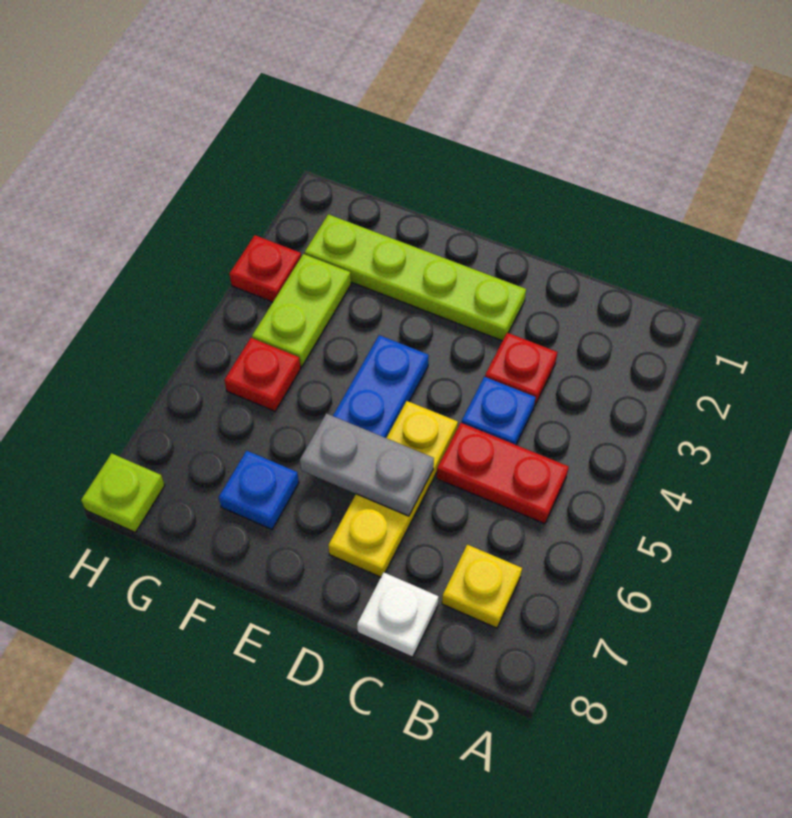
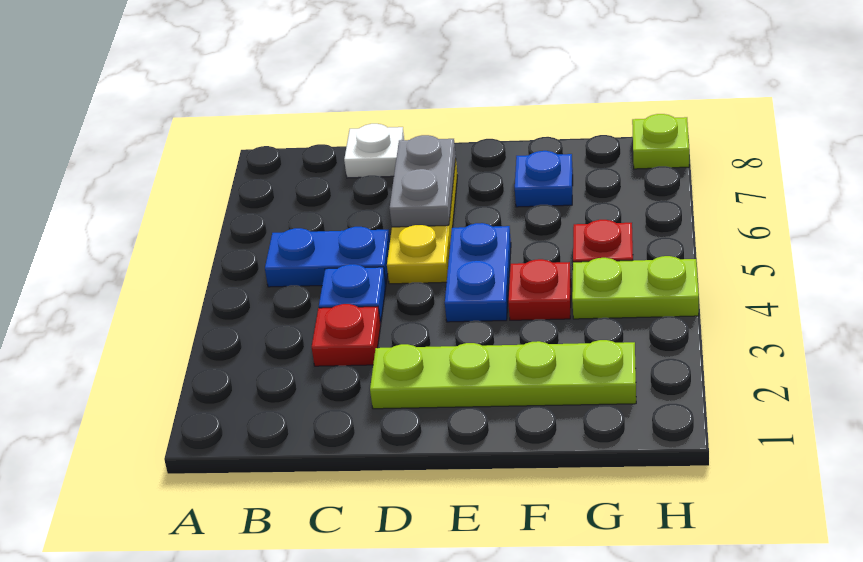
red plate B5:C5 level 1 -> blue plate B5:C5 level 1
yellow plate B7 level 1 -> none
grey plate D6:E6 level 2 -> grey plate D6:D7 level 2
lime plate G3:G4 level 1 -> lime plate G4:H4 level 1
red plate H3 level 1 -> red plate F4 level 1

